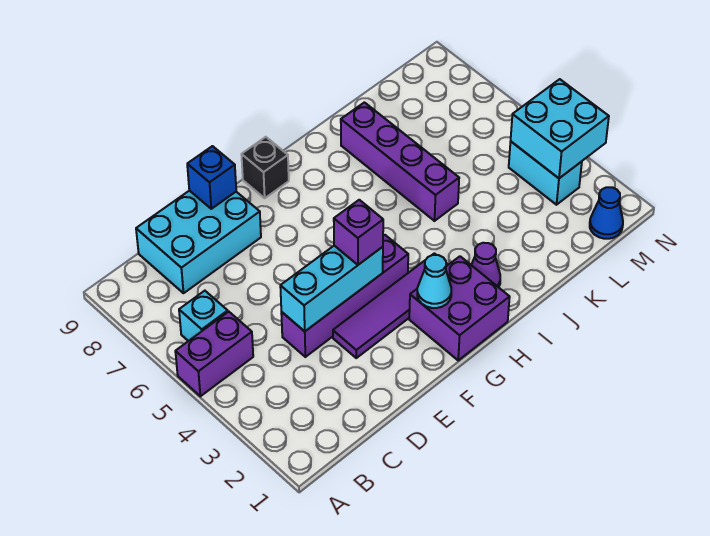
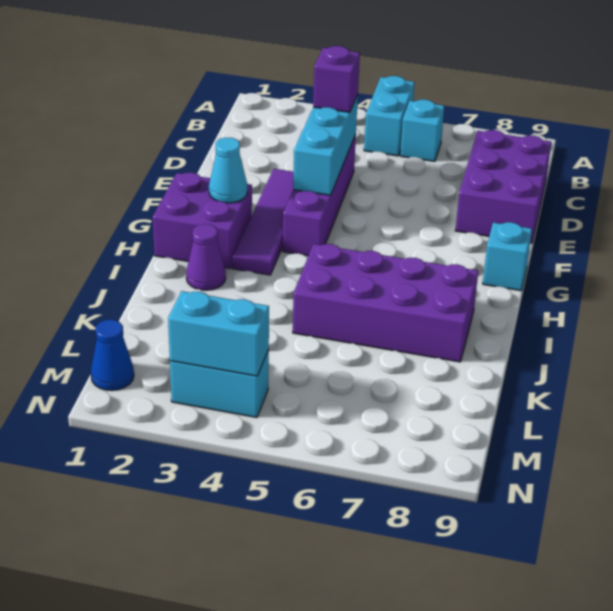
purple brick A5:B5 level 1 -> cyan brick A5:B5 level 1
cyan brick C8:E9 level 1 -> purple brick C8:E9 level 1
blue brick E9 level 2 -> none
purple brick F4 level 3 -> purple brick D4 level 3
black brick G9 level 1 -> cyan brick G9 level 1
purple brick J5:J8 level 1 -> purple brick I5:J8 level 1
cyan brick M3:N4 level 2 -> cyan brick M3:M4 level 2

